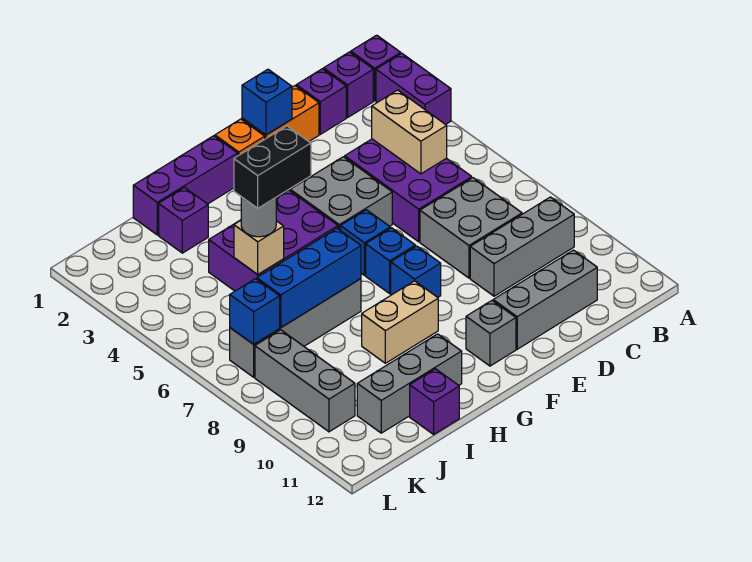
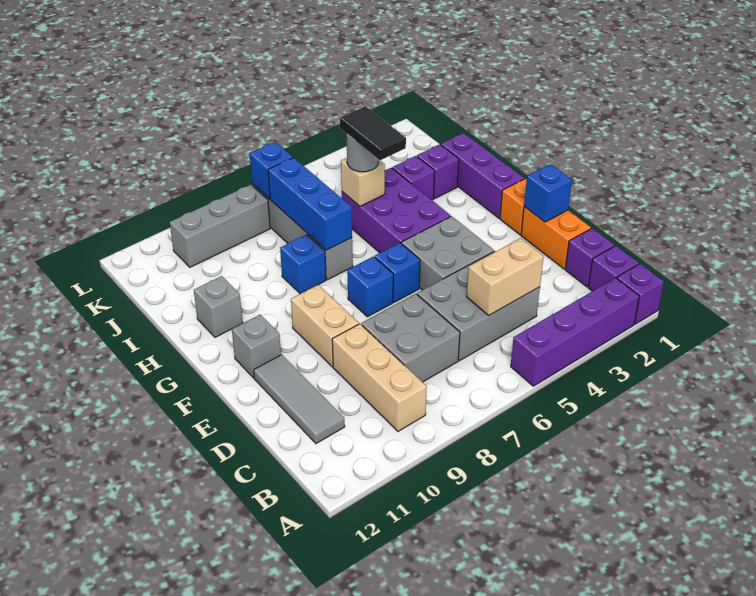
purple brick A2:A3 level 1 -> purple brick A2:A5 level 1
grey brick B9:D9 level 1 -> tan brick B9:D9 level 1
purple brick C4:D6 level 1 -> grey brick C4:D6 level 1
grey brick C11:E11 level 1 -> grey tile C11:E11 level 1
blue brick F8 level 1 -> blue brick H8 level 1
tan brick G9:H9 level 1 -> tan brick E9:F9 level 1
black brick H5:I5 level 4 -> black tile H5:I5 level 4
grey brick H11:J11 level 1 -> grey brick H11 level 1
purple brick I12 level 1 -> purple brick I3 level 1

